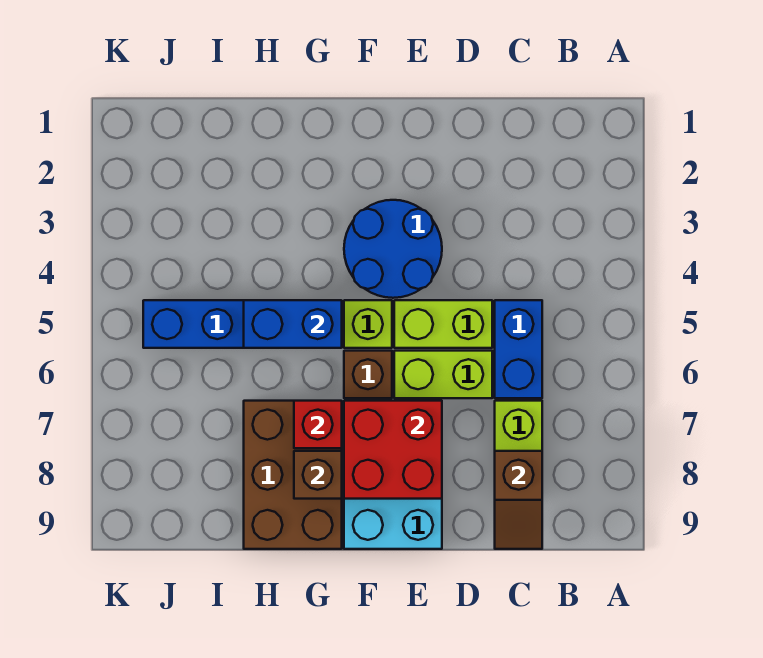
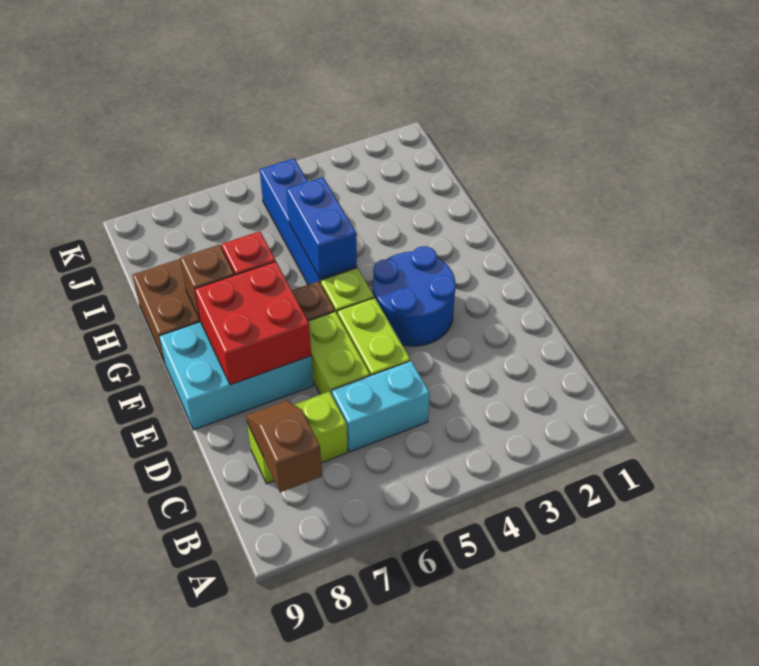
blue brick C5:C6 level 1 -> cyan brick C5:C6 level 1
brown slope C8:C9 level 2 top 8 -> brown slope B8:C8 level 2 top B

